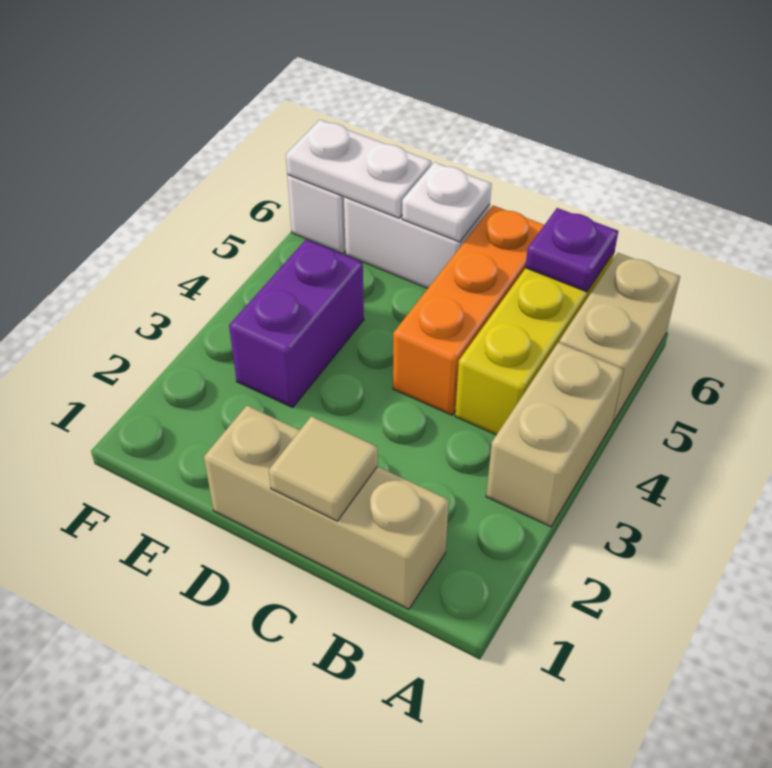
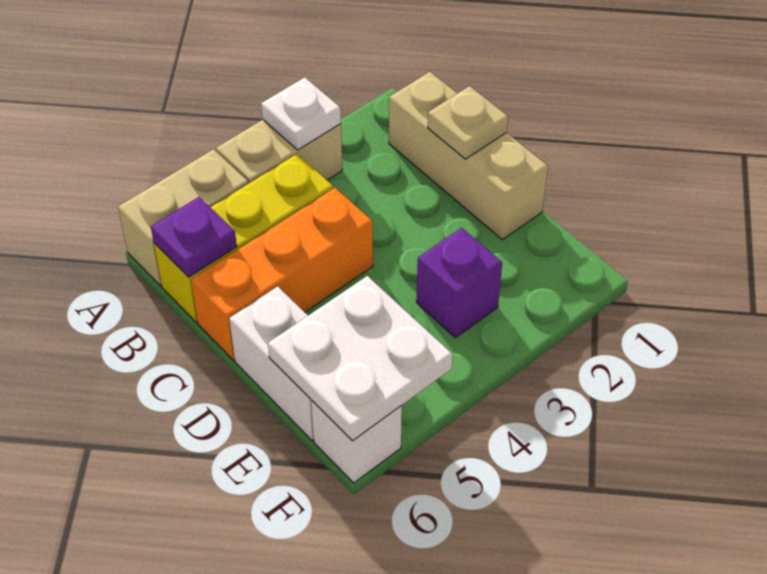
tan tile C1 level 2 -> tan plate C1 level 2
white plate D6 level 2 -> white plate A3 level 2
purple brick E3:E4 level 1 -> purple brick E3 level 1
white plate E6:F6 level 2 -> white plate E5:F6 level 2

